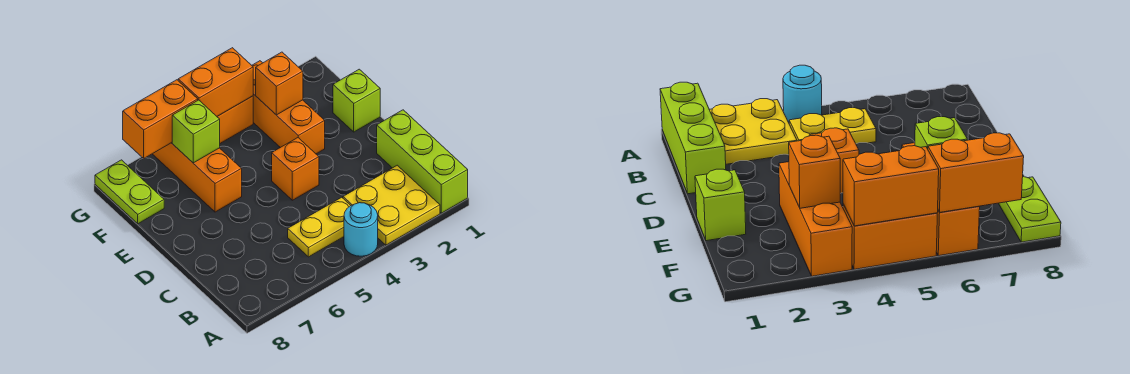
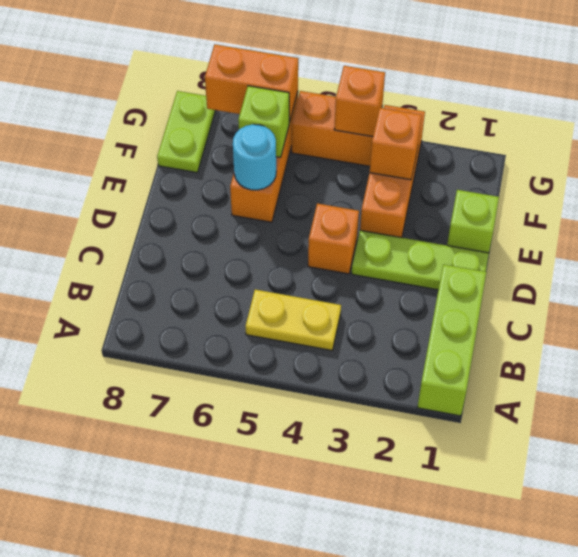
yellow plate A2:B3 level 1 -> none
cyan round brick A4 level 1 -> cyan round brick E6 level 2
none -> lime plate D1:D3 level 1
orange brick G4:G5 level 2 -> orange brick G4 level 2

